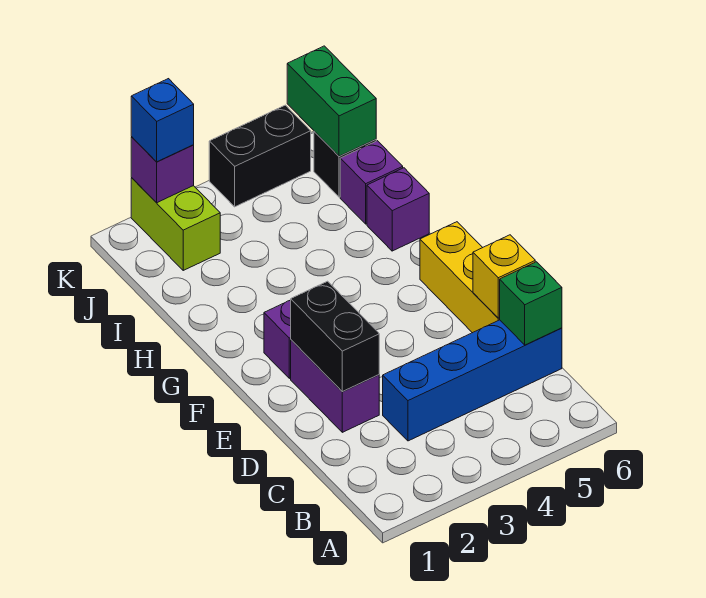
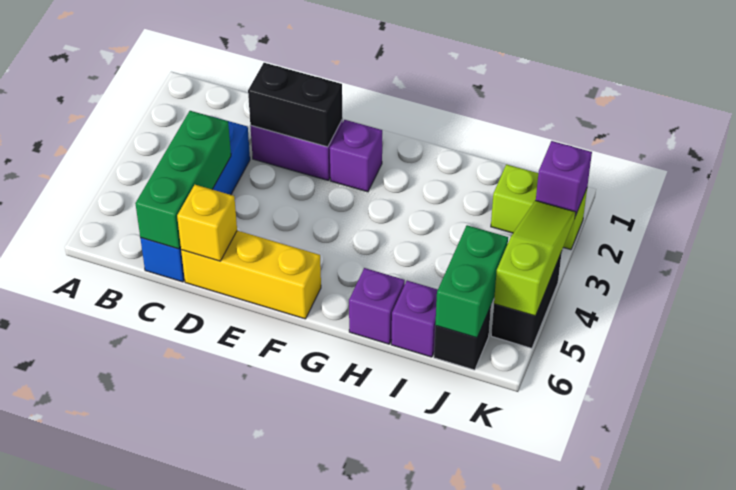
green brick C6 level 2 -> green brick C4:C6 level 2
green brick J6:K6 level 2 -> green brick J5:J6 level 2
blue brick K2 level 3 -> none
none -> lime slope K3:K5 level 2 top 5

